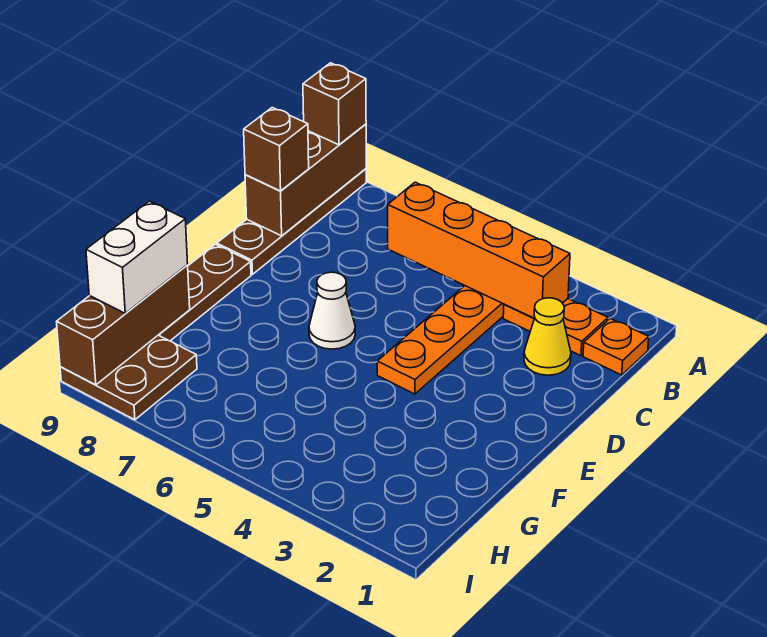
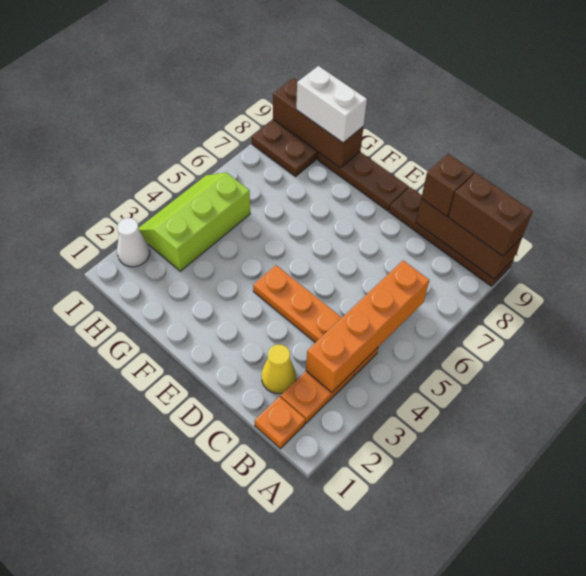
brown brick A9 level 3 -> brown brick A9:B9 level 3
white cone E6 level 1 -> white cone I2 level 1
none -> lime slope H3:I5 level 1 top H

